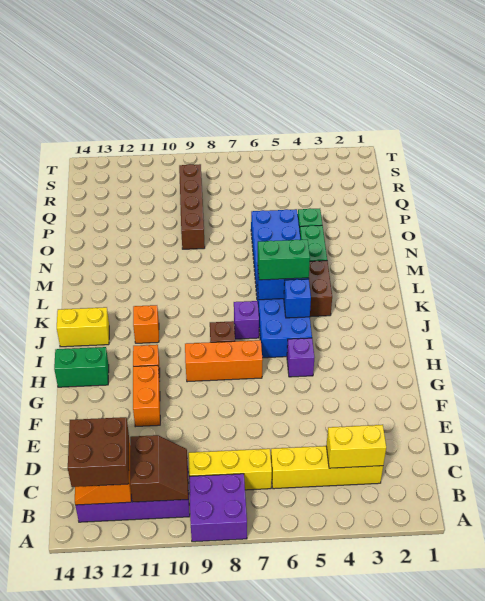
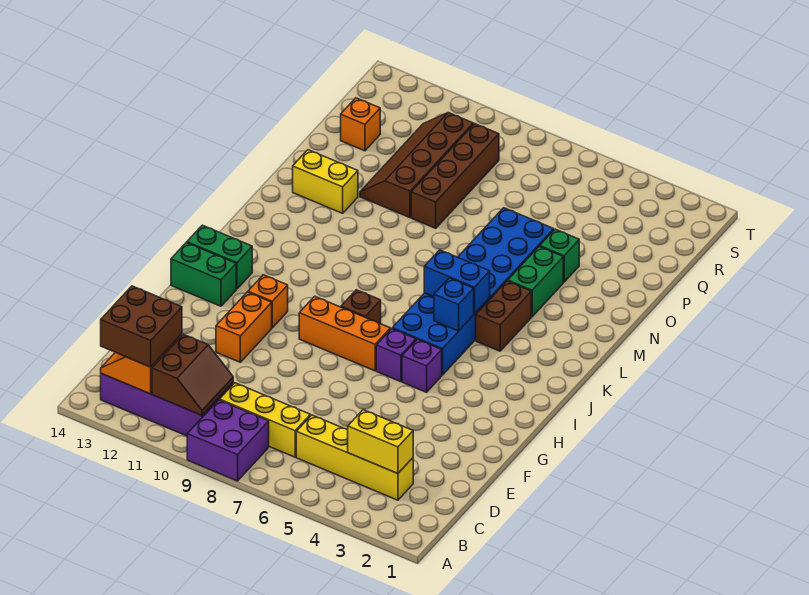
purple brick J7 level 1 -> purple brick H6 level 1
orange brick J11 level 1 -> orange brick Q13 level 1
yellow brick J13:J14 level 1 -> yellow brick N12:N13 level 1
green brick K5:K6 level 3 -> green brick I13:I14 level 1
none -> brown slope O10:R11 level 1 top 10

